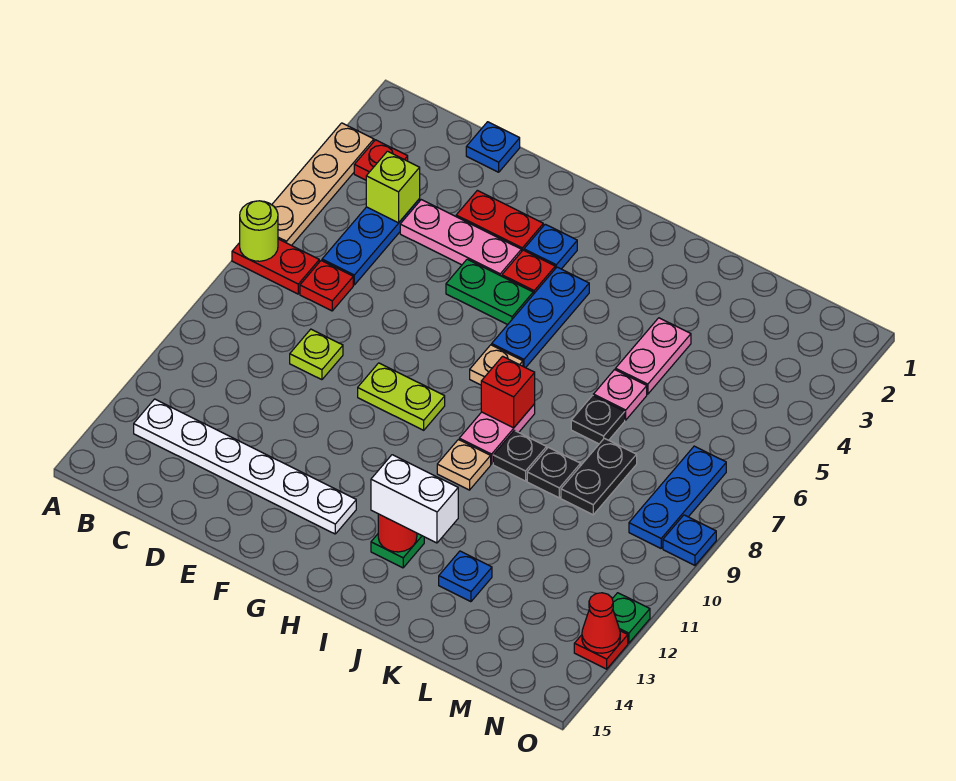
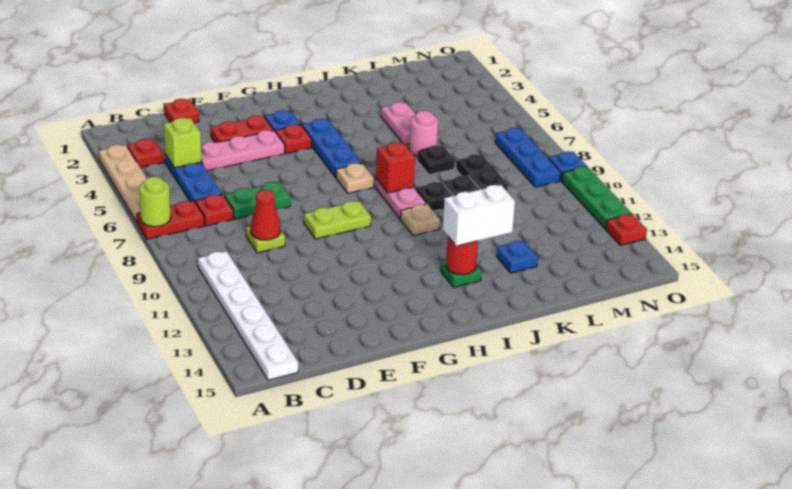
white plate B13:G13 level 1 -> white plate B10:B15 level 1
blue plate D1 level 1 -> red plate D1 level 1
green plate F5:G5 level 1 -> green plate D7:E7 level 1
pink plate K6 level 1 -> pink round brick K6 level 1
green plate O12 level 1 -> green plate O10:O12 level 1
red cone O13 level 2 -> red cone D9 level 2

